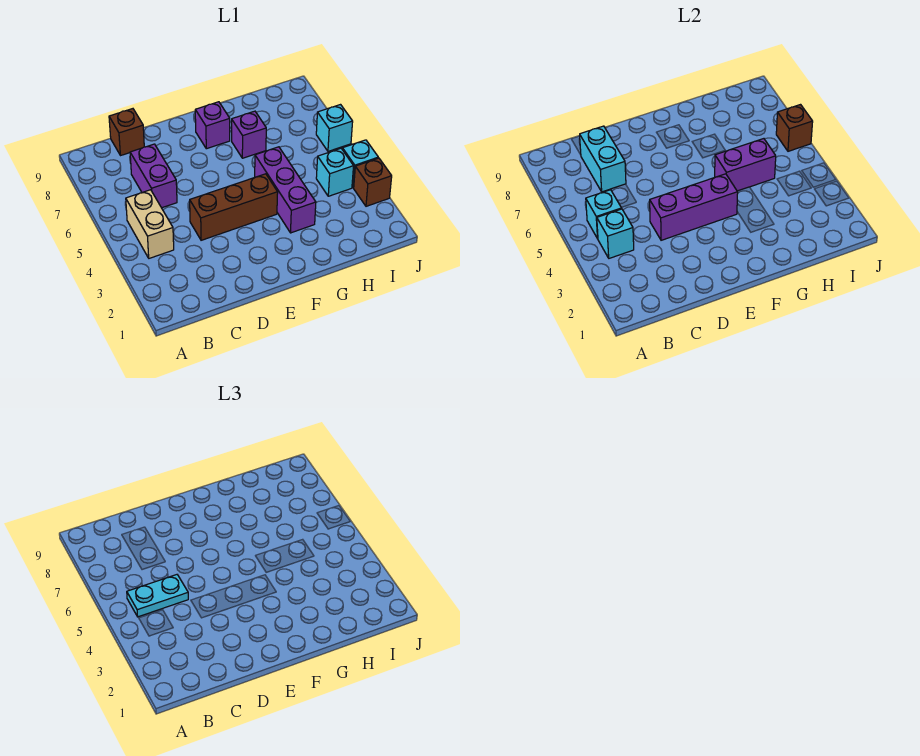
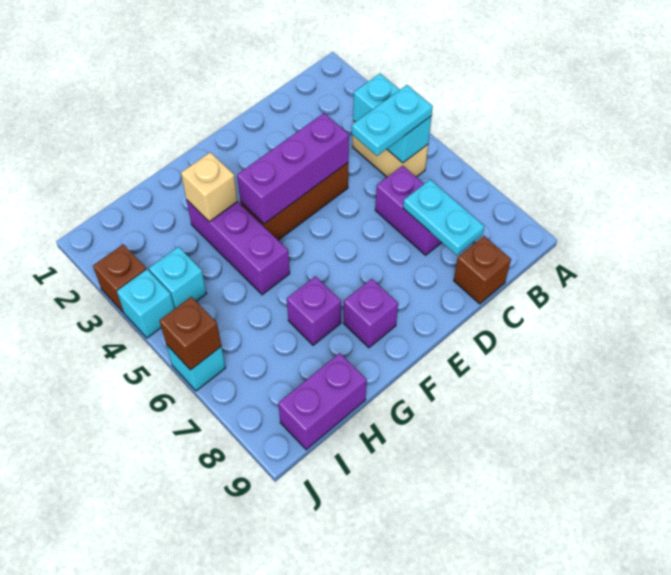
cyan brick C7:C8 level 2 -> cyan plate C7:C8 level 2
none -> tan brick G3 level 2
purple brick G5:H5 level 2 -> purple brick H9:I9 level 1

